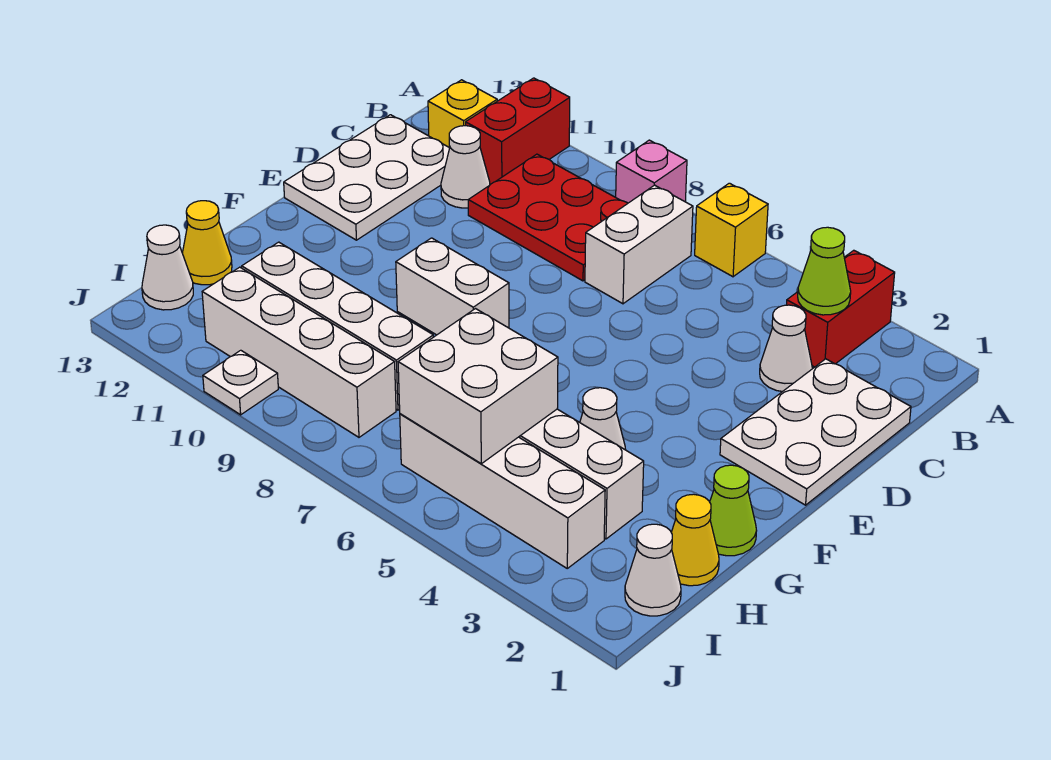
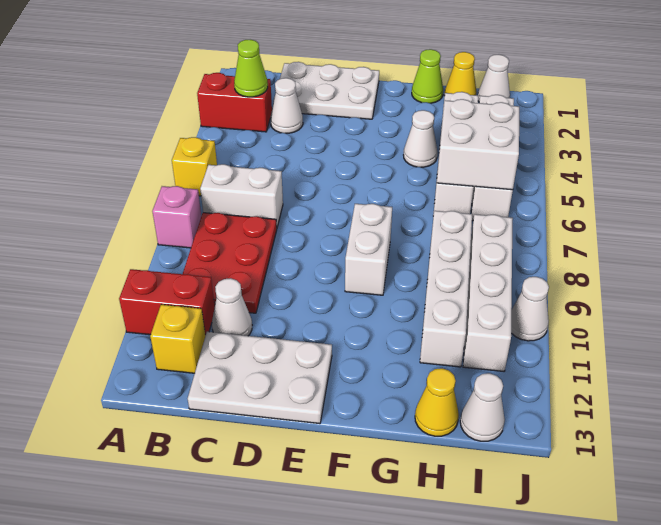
white plate J10 level 1 -> white cone J10 level 1

